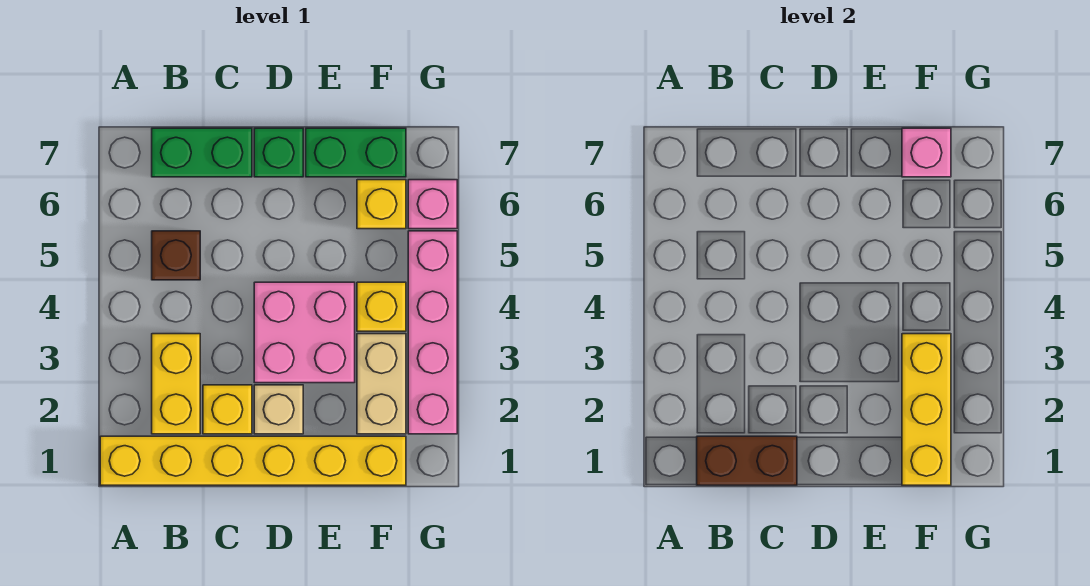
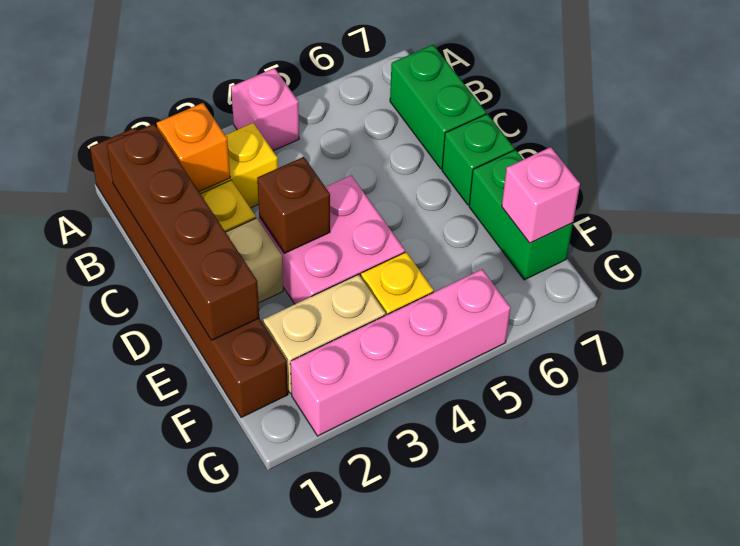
yellow brick A1:F1 level 1 -> brown brick A1:F1 level 1
brown brick B1:C1 level 2 -> brown brick B1:E1 level 2
none -> orange brick B2 level 2
brown brick B5 level 1 -> brown brick D3 level 2
yellow brick F1:F3 level 2 -> none
yellow brick F6 level 1 -> none
pink brick G6 level 1 -> pink brick A4 level 1

